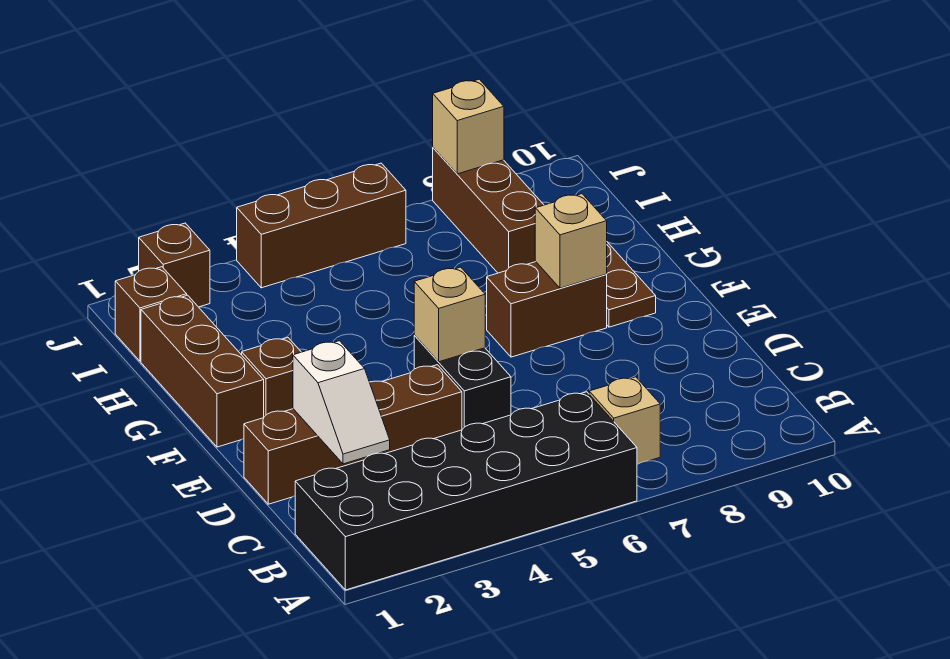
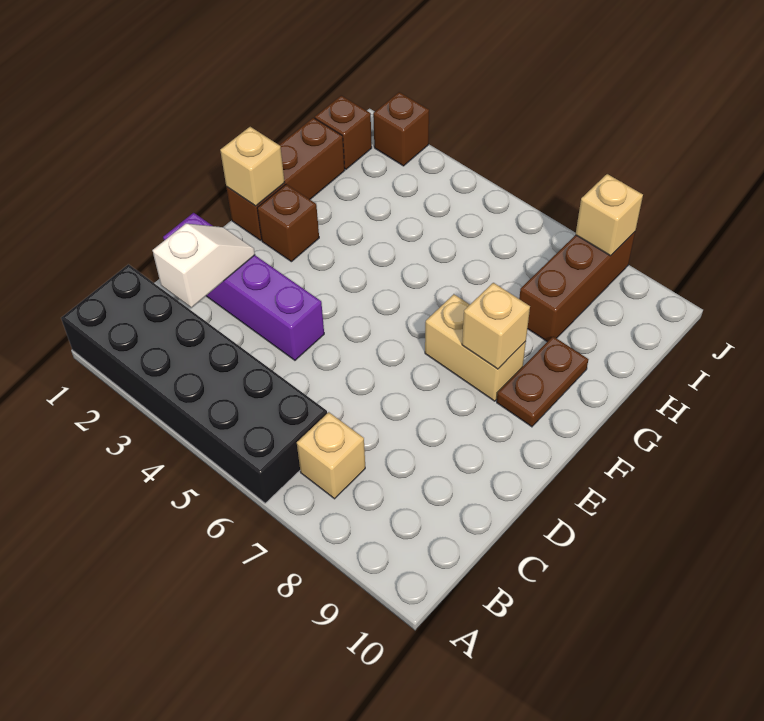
white slope C2:D2 level 2 top D -> white slope C2:D2 level 2 top C
brown brick D1:D4 level 1 -> purple brick D1:D4 level 1
black brick D5:E5 level 1 -> none
tan brick E5 level 2 -> tan brick F1 level 2
brown brick F7:F8 level 1 -> tan brick F7:F8 level 1
brown brick J4:J6 level 1 -> none

